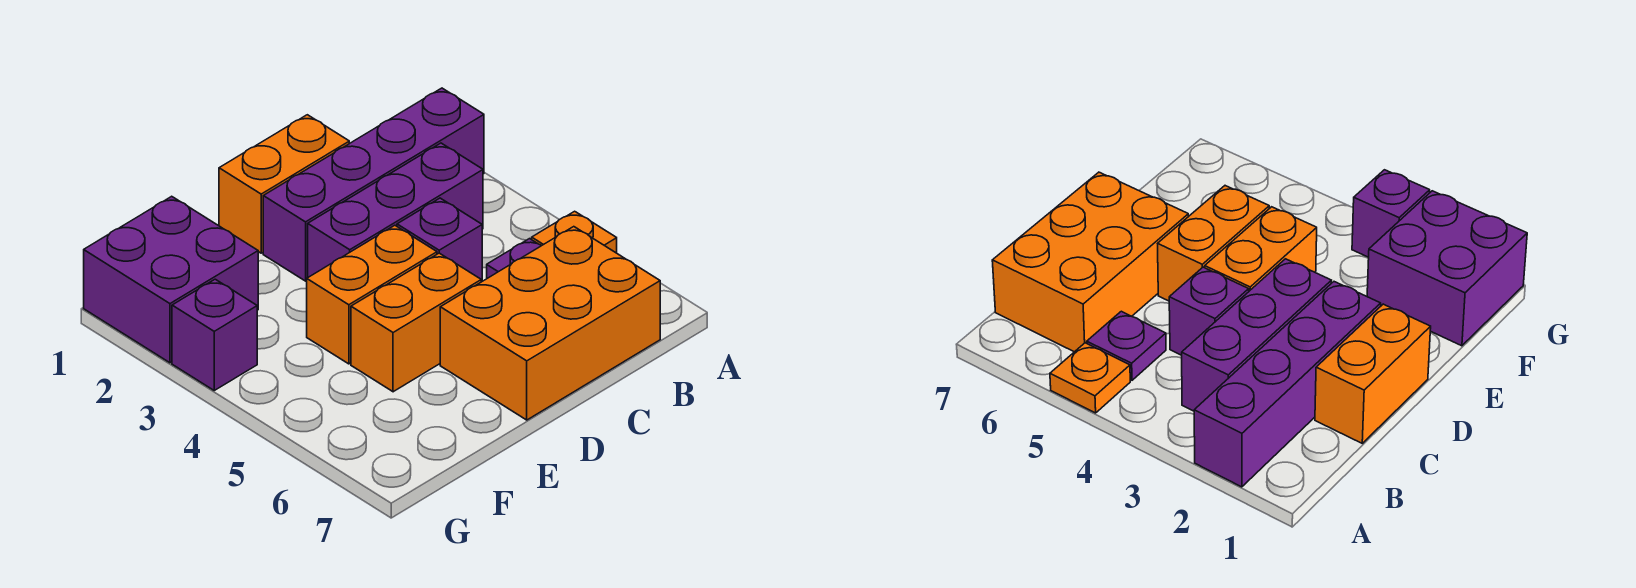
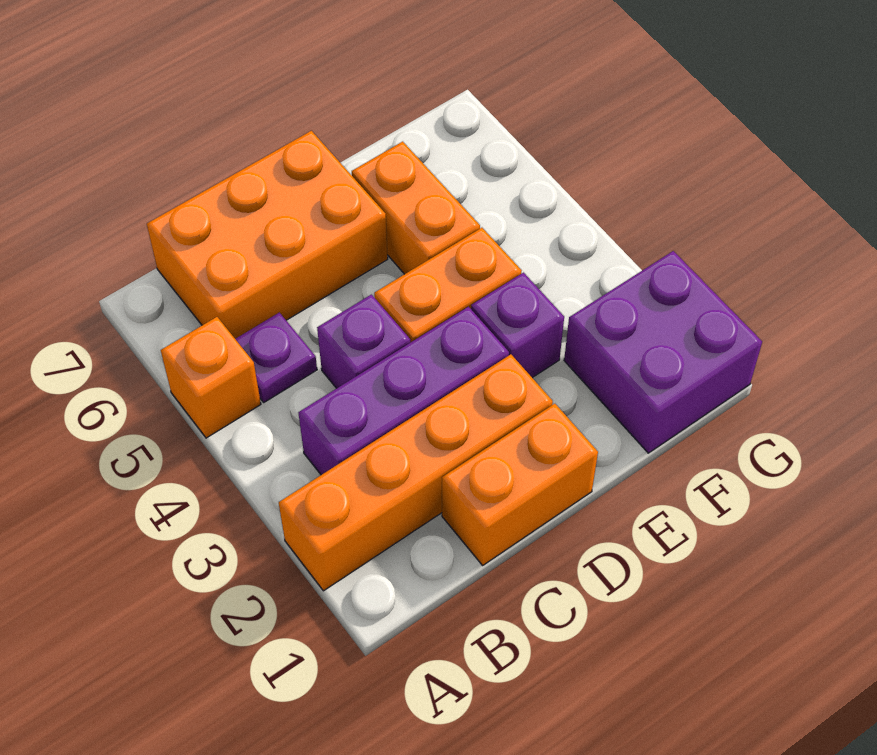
purple brick A2:D2 level 1 -> orange brick A2:D2 level 1
orange plate A5 level 1 -> orange brick A5 level 1
orange brick D5:E5 level 1 -> orange brick E5:E6 level 1
purple brick G3 level 1 -> purple brick E3 level 1

